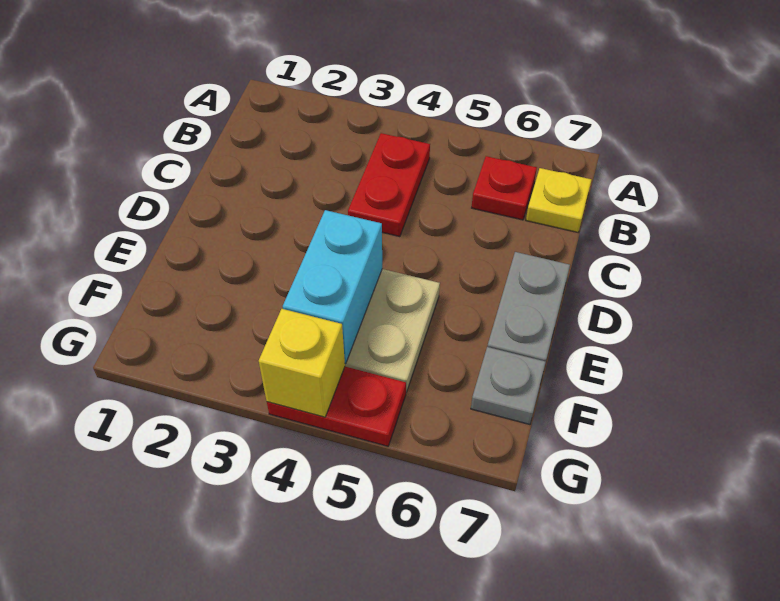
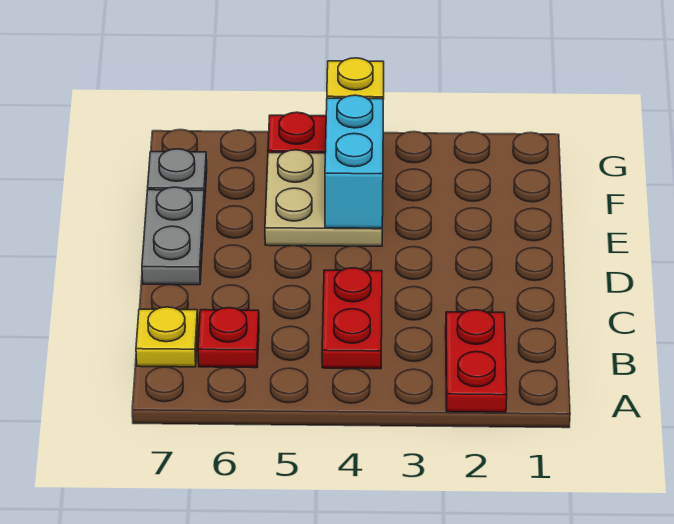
none -> red plate A2:B2 level 1

